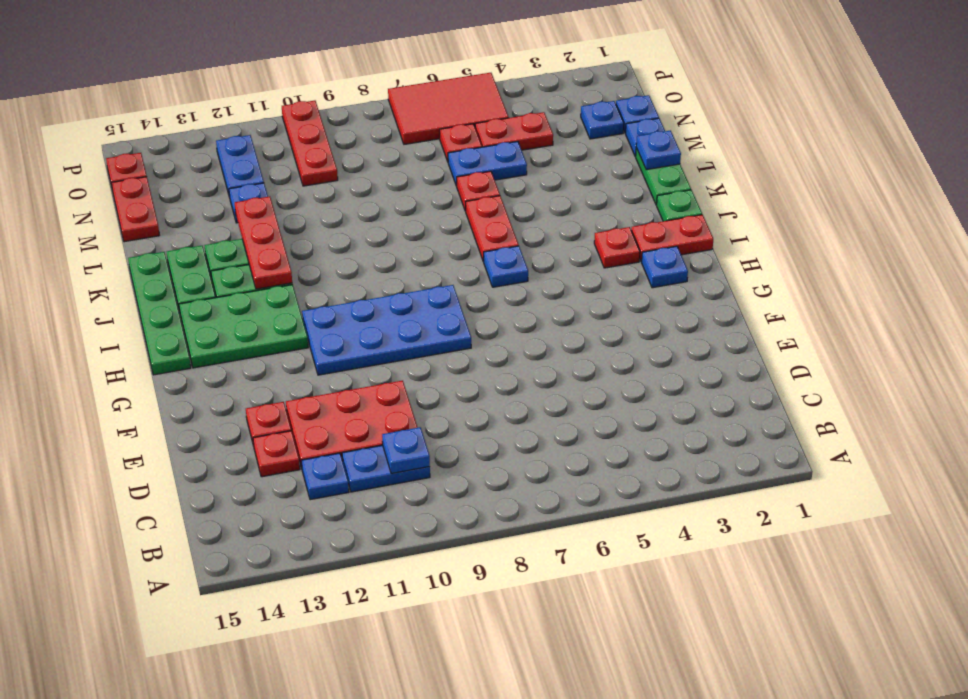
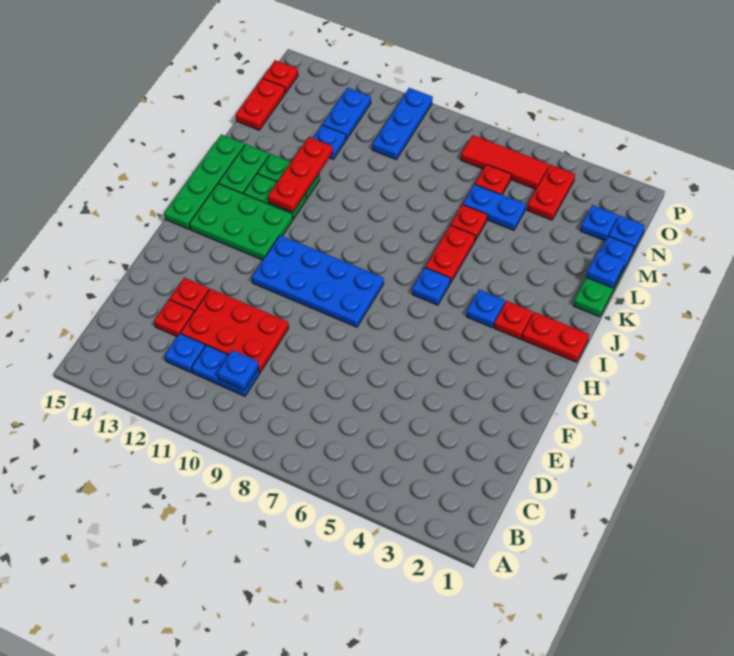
blue plate H2 level 1 -> blue plate I4 level 1
green plate J1 level 1 -> none
red plate N4:N5 level 1 -> red plate N4:O4 level 1
red plate N10:P10 level 1 -> blue plate N10:P10 level 1
red tile O5:P7 level 1 -> red tile O5:O7 level 1

